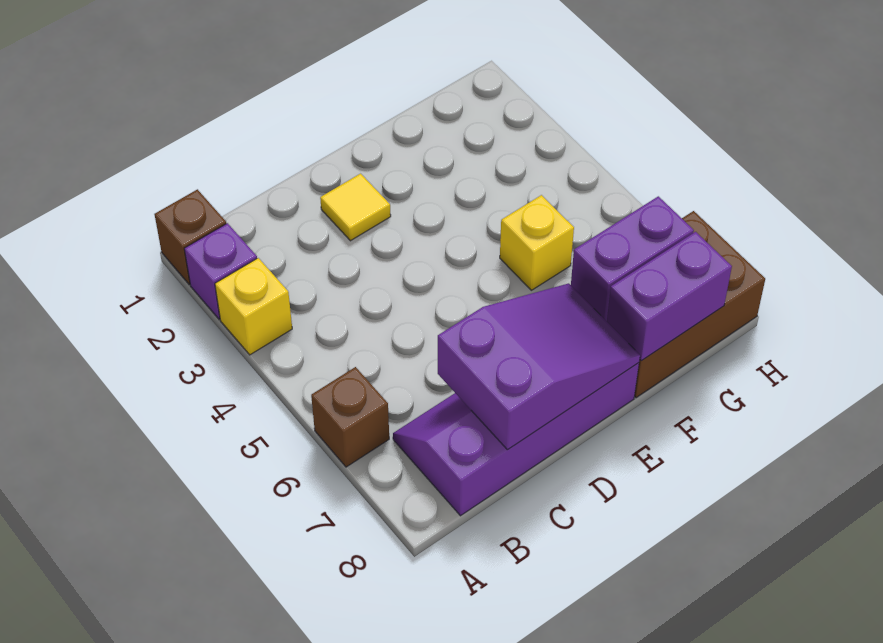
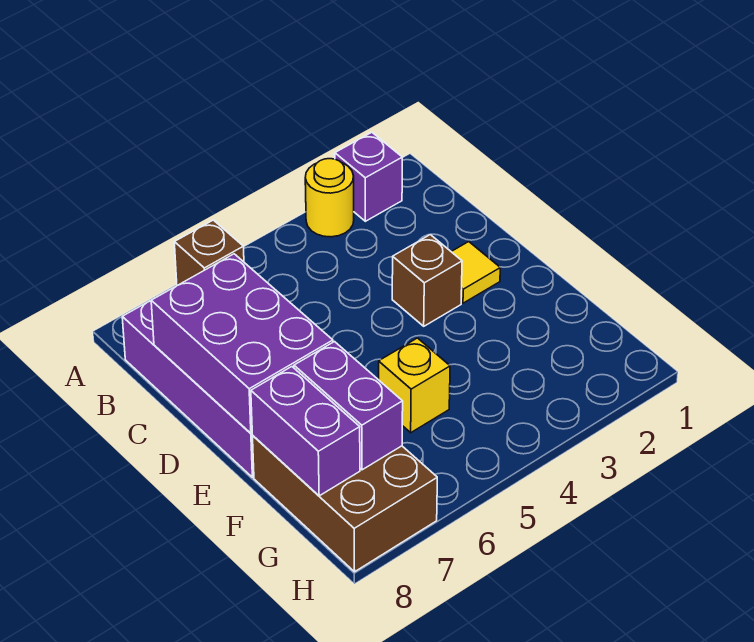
brown brick A1 level 1 -> brown brick D3 level 1
yellow brick A3 level 1 -> yellow round brick A3 level 1
purple slope C7:E8 level 2 top C -> purple brick C7:E8 level 2

